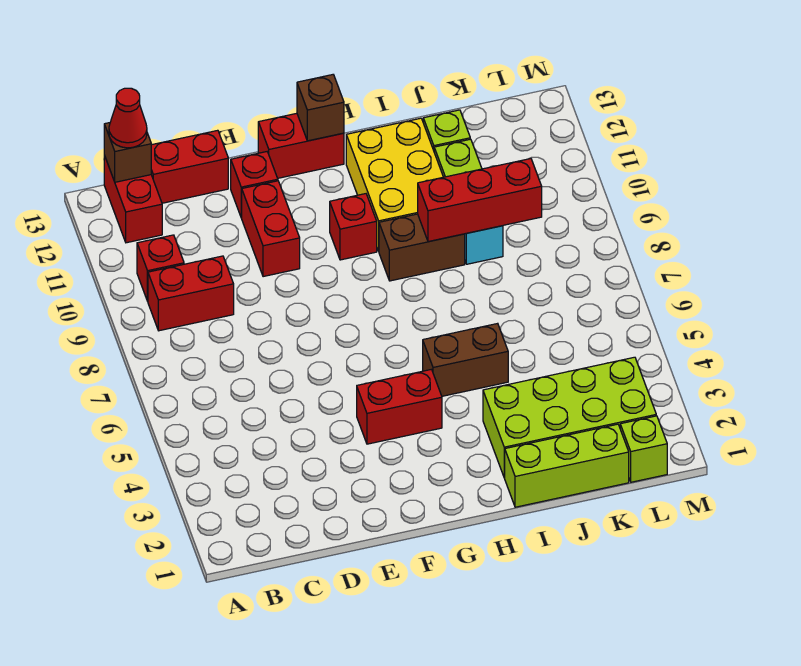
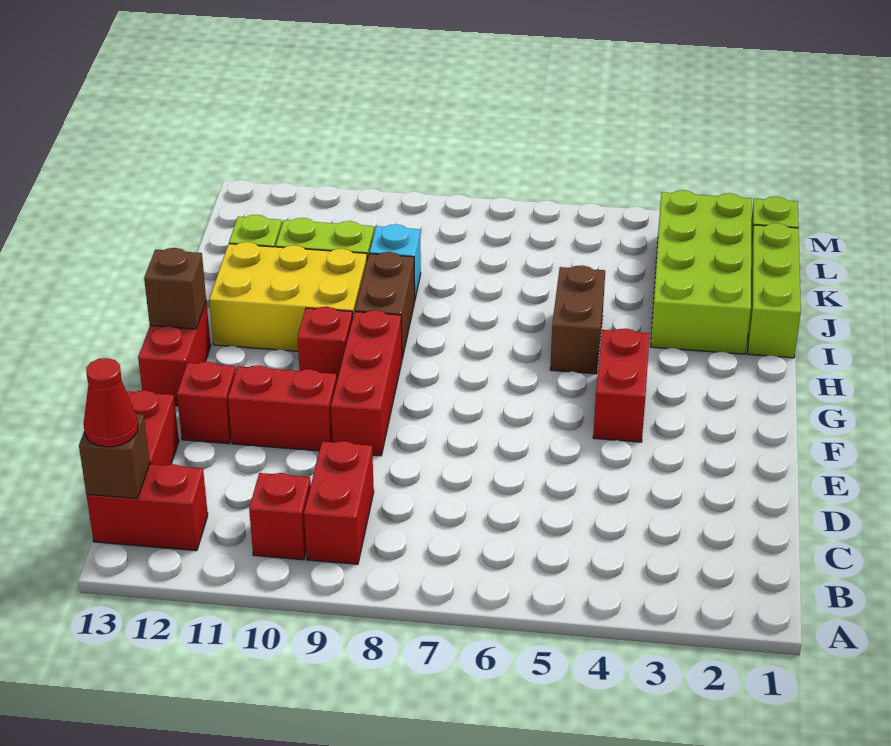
red brick I9:K9 level 2 -> red brick E9:G9 level 1

